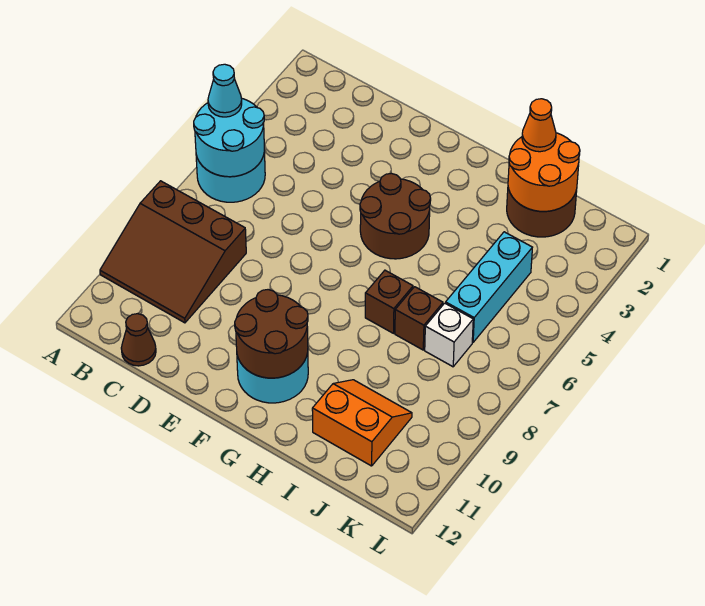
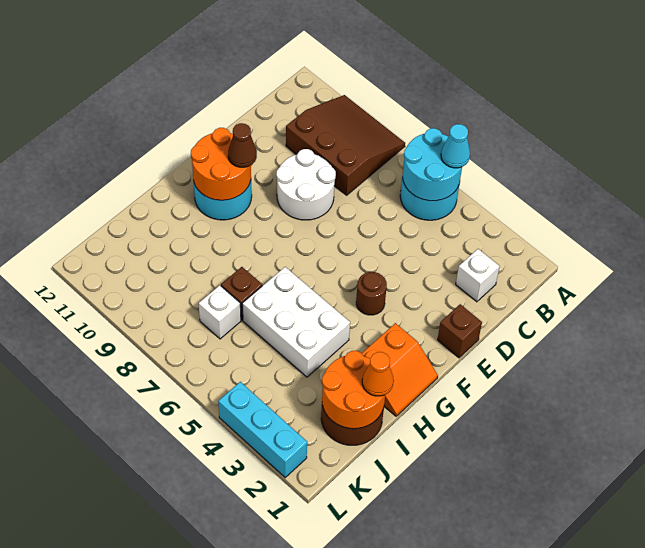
brown slope A8:C10 level 1 top 8 -> brown slope A8:C10 level 1 top C
none -> white brick C2 level 1
brown cone C12 level 1 -> brown cone F10 level 3
none -> white round brick D8:E9 level 1
brown round brick F4:G5 level 1 -> brown round brick F4 level 1
brown round brick F10:G11 level 2 -> orange round brick F10:G11 level 2
none -> white brick H4:I6 level 1
brown brick H7 level 1 -> brown brick E1 level 1
orange slope I10:J11 level 1 top 11 -> orange slope G1:H2 level 1 top 2
cyan brick J4:J6 level 1 -> cyan brick L2:L4 level 1

